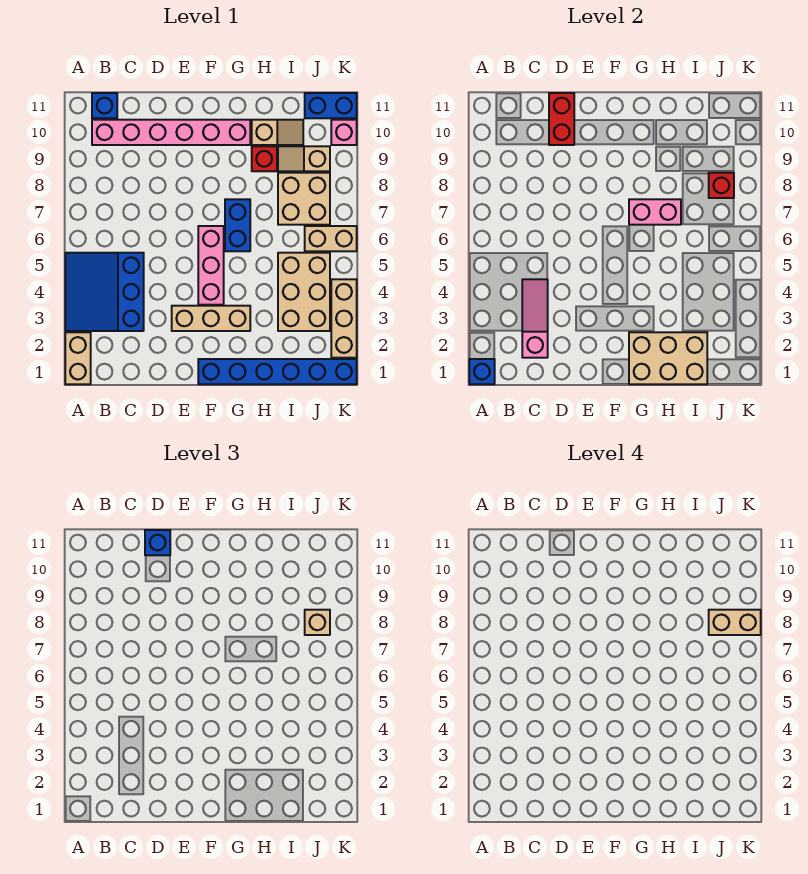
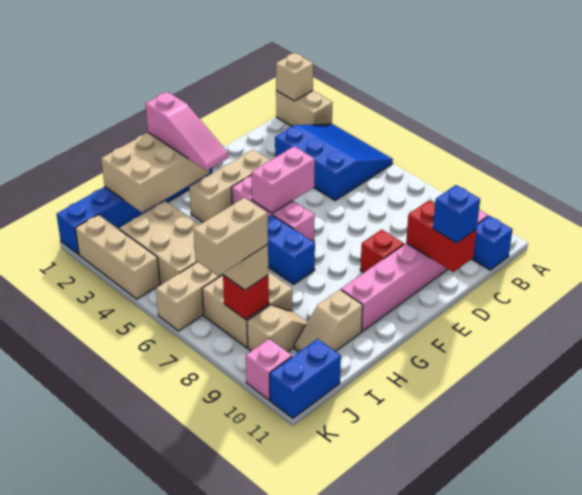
blue brick A1 level 2 -> tan brick A1 level 2
pink slope C2:C4 level 2 top 2 -> pink slope G1:G3 level 3 top 1
pink brick G7:H7 level 2 -> pink brick E5:F5 level 2
red brick H9 level 1 -> red brick E9 level 1

